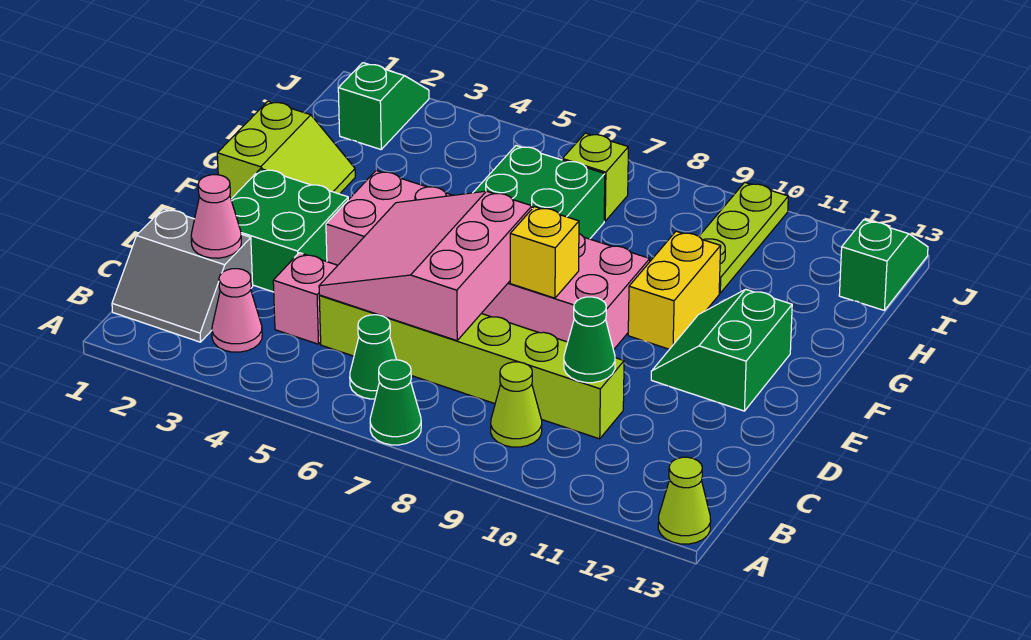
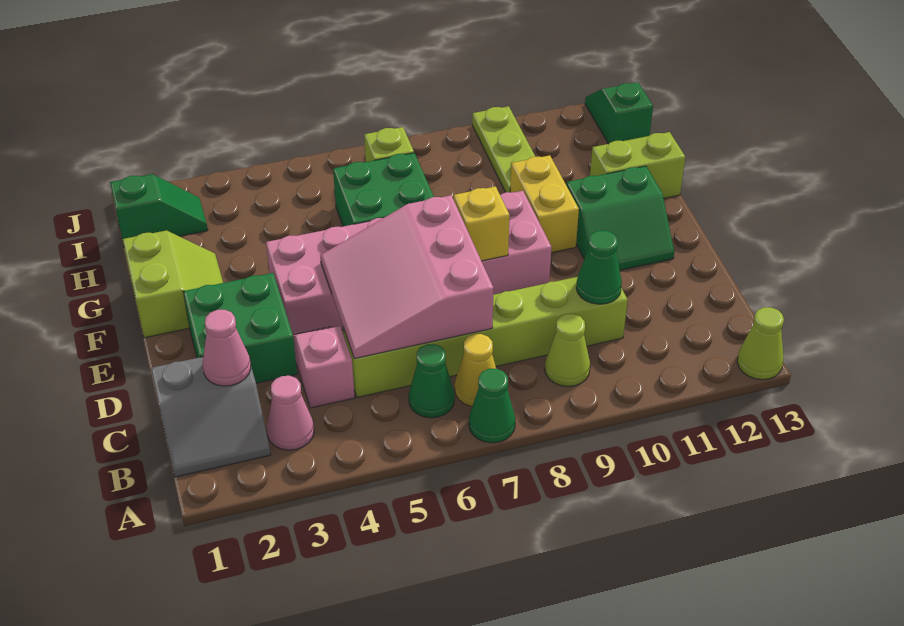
none -> yellow cone B7 level 1
green slope E11:F12 level 1 top 12 -> green slope E11:F12 level 1 top F
none -> lime brick G12:G13 level 1
green slope I2:J2 level 1 top I -> green slope I1:I2 level 1 top 1

